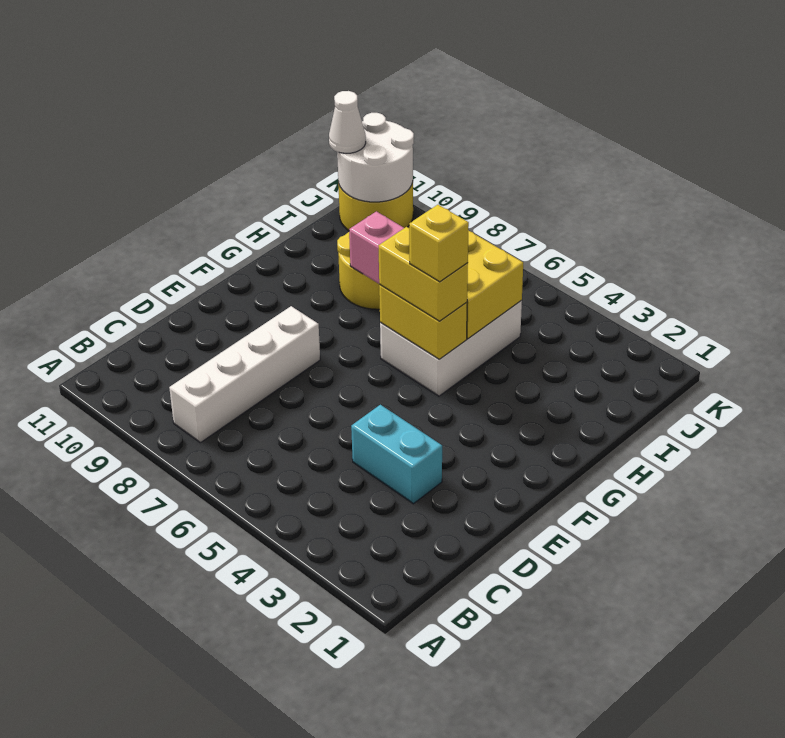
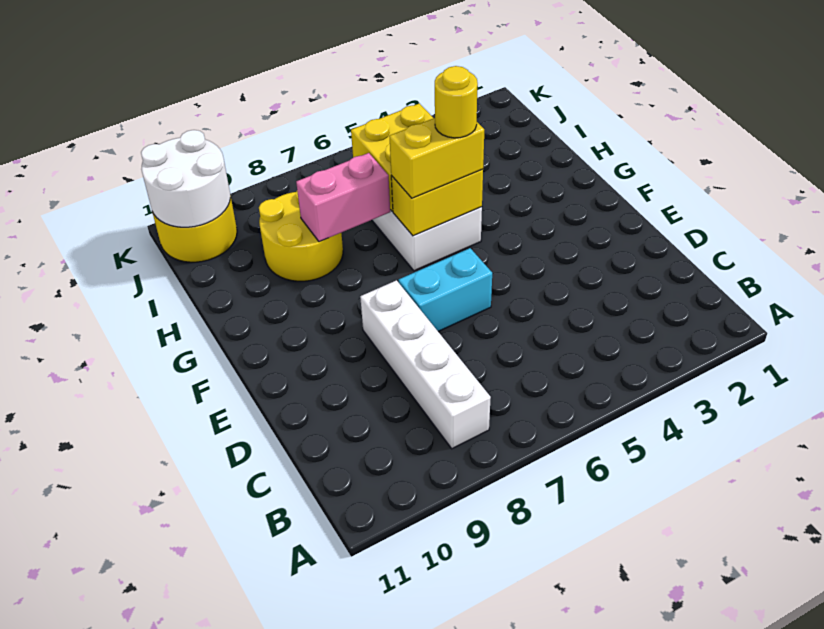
cyan brick D3:D4 level 1 -> cyan brick E6:E7 level 1
yellow brick G5 level 4 -> yellow round brick G5 level 4
white cone J11 level 3 -> none

